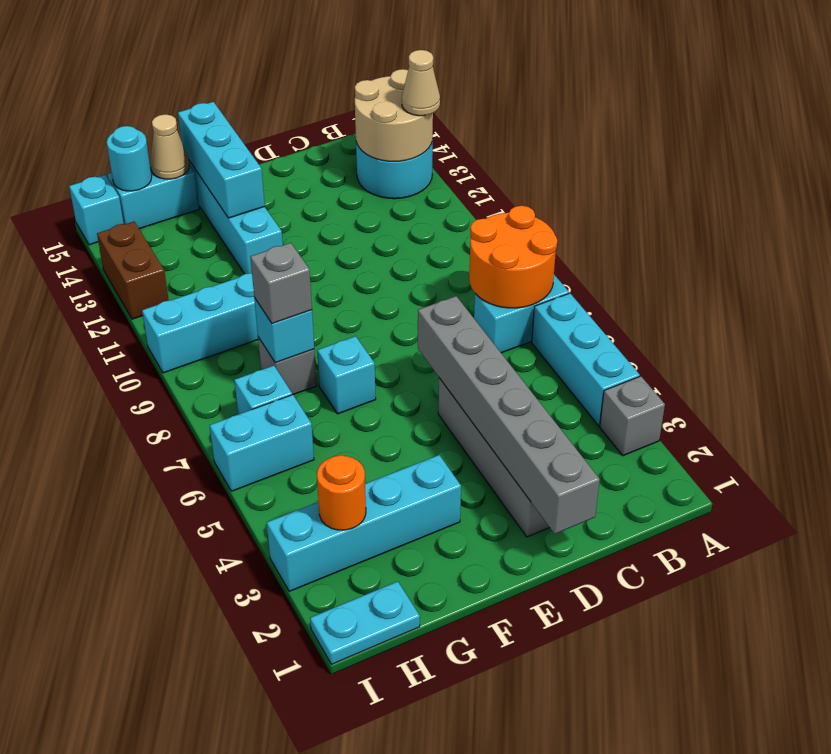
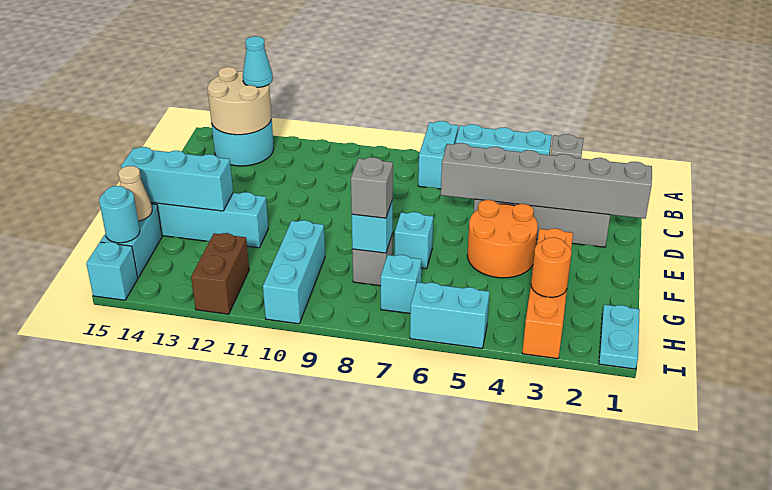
orange round brick A7:B8 level 2 -> orange round brick E4:F5 level 1
tan cone A13 level 3 -> cyan cone A13 level 3
cyan brick F3:I3 level 1 -> orange brick F3:I3 level 1
cyan brick H6:I6 level 1 -> cyan brick I5:I6 level 1
brown brick I12:I13 level 1 -> brown brick H12:I12 level 1

